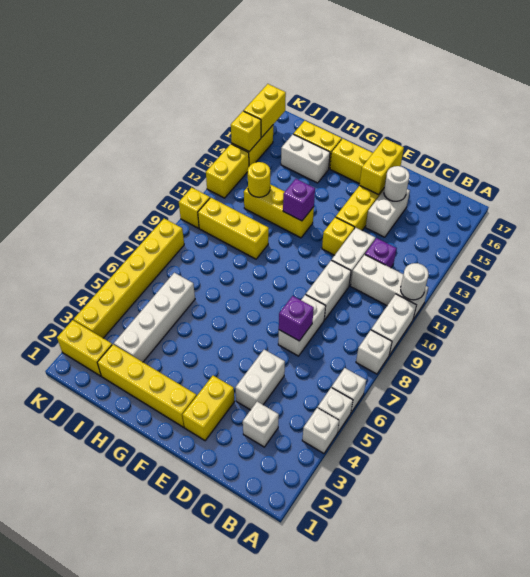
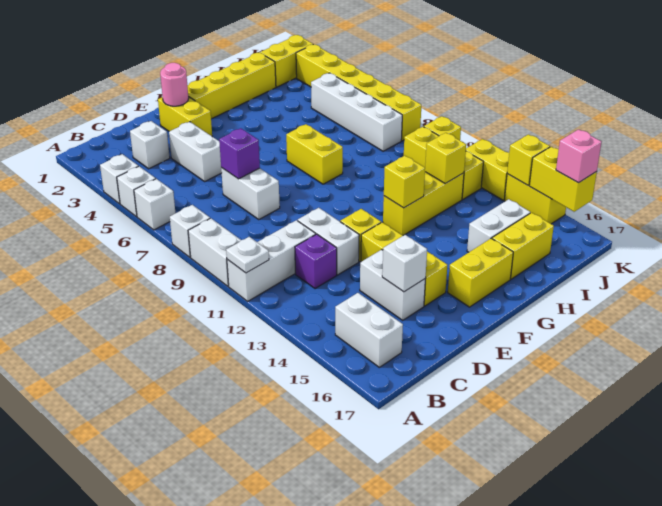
white round brick A11 level 2 -> white plate A11 level 2
white brick D9:D10 level 1 -> white brick B15:B16 level 1
white round brick D15 level 2 -> white brick D15 level 2
none -> pink round brick E2 level 2
yellow brick E15:E16 level 2 -> yellow brick G7:G8 level 1
purple brick G12 level 2 -> yellow brick G12 level 2
yellow brick H10:J10 level 1 -> yellow brick J10:J12 level 1
white brick I3:I6 level 1 -> white brick J5:J8 level 1
yellow round brick I12 level 2 -> yellow brick I12 level 2
none -> pink brick K16 level 3

